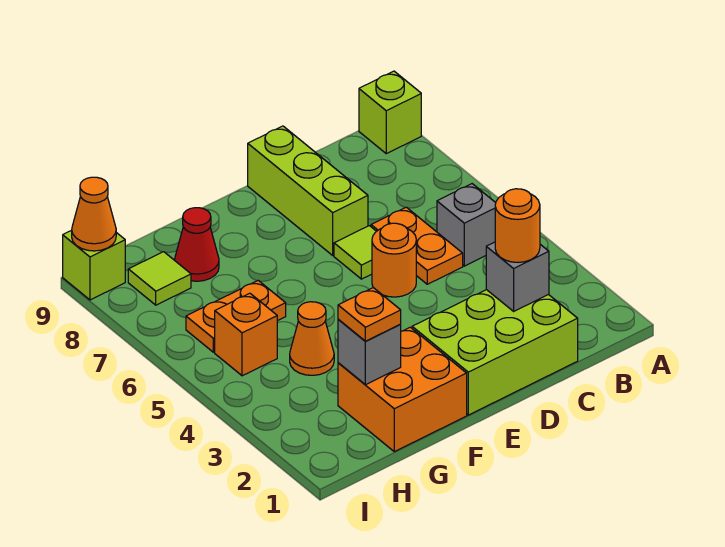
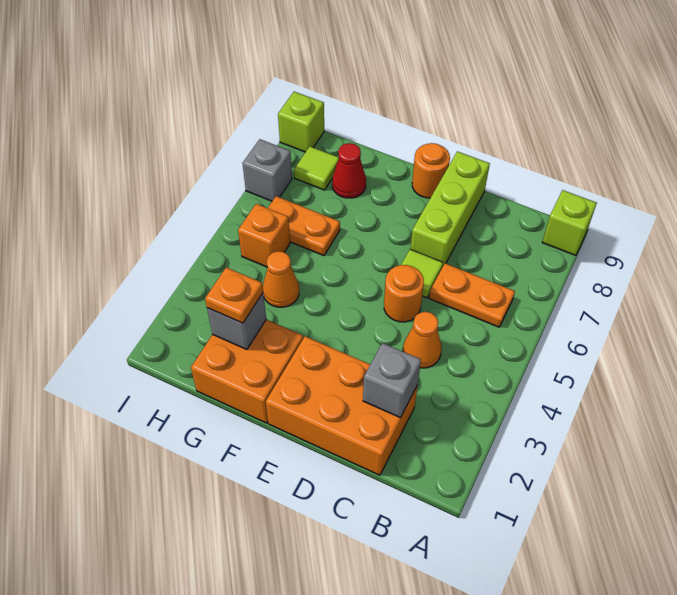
grey brick B5 level 1 -> grey brick I7 level 1
lime brick C1:E2 level 1 -> orange brick C1:E2 level 1
orange round brick C2 level 3 -> orange round brick E9 level 1
orange plate C5:C6 level 1 -> orange plate B6:C6 level 1
orange cone I9 level 2 -> orange cone C4 level 1

